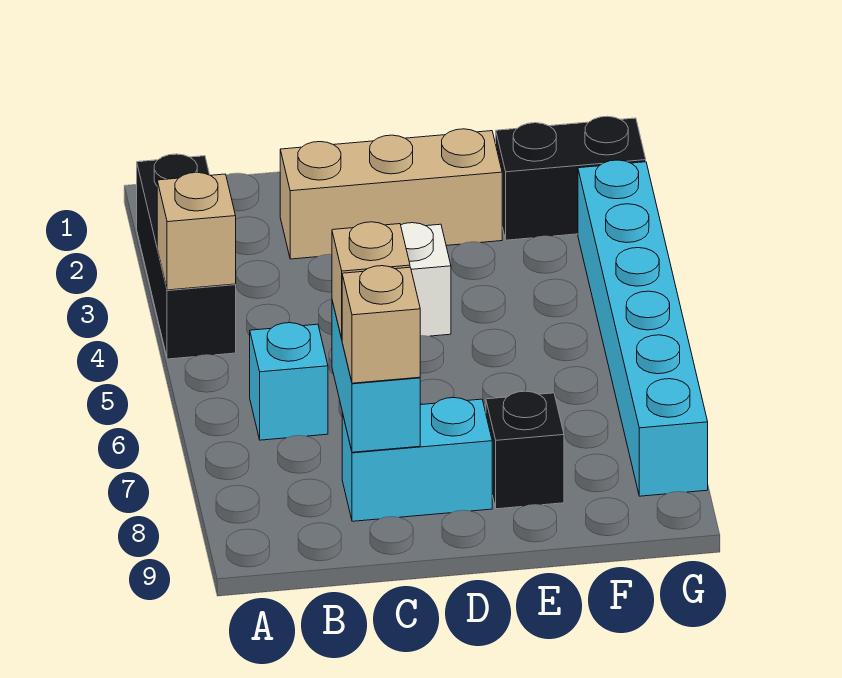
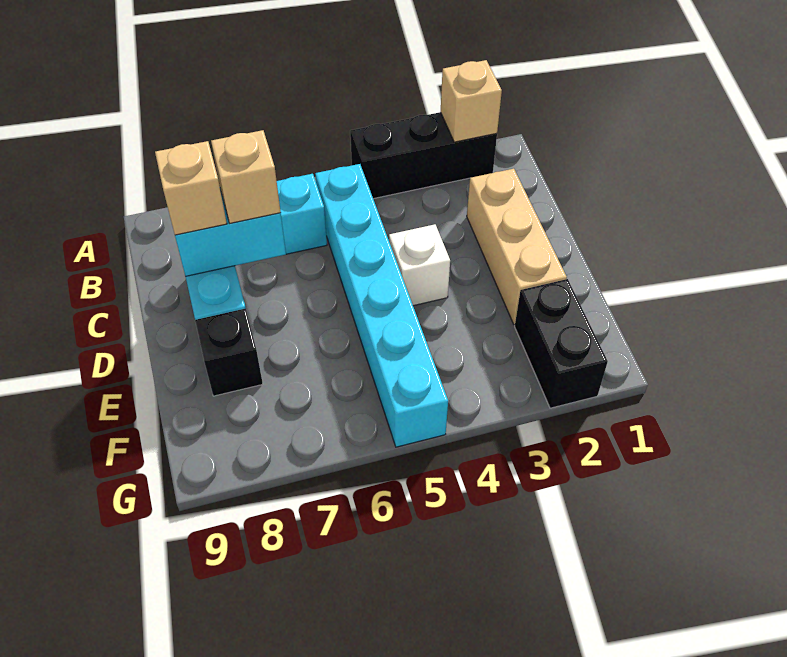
tan brick A4 level 2 -> tan brick A2 level 2
cyan brick G3:G8 level 1 -> cyan brick B5:G5 level 1

